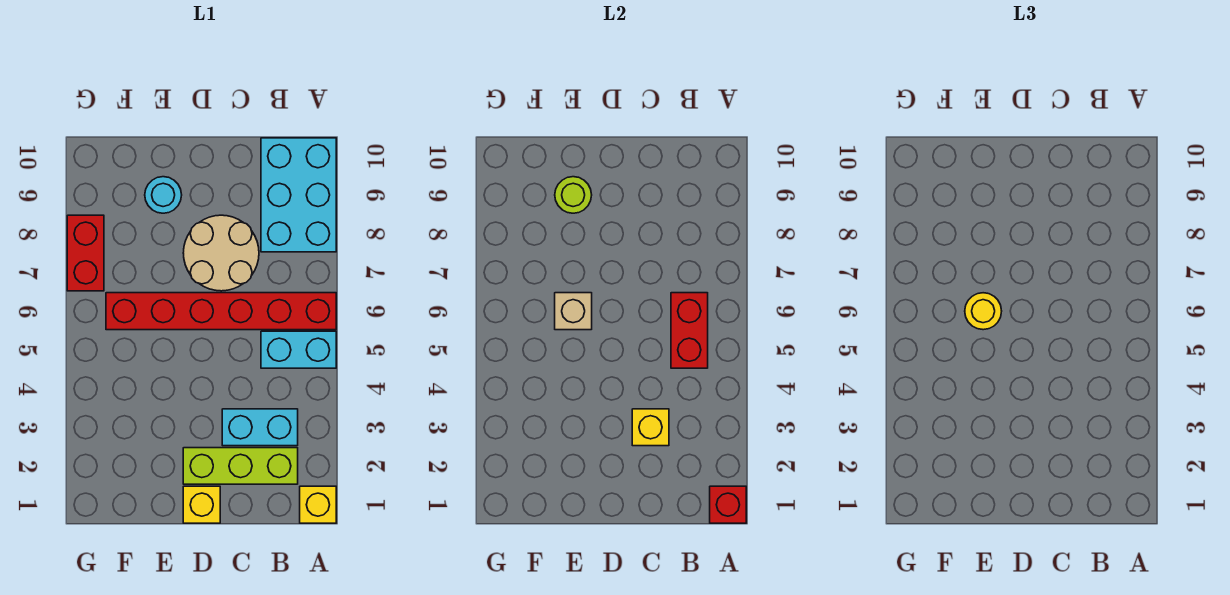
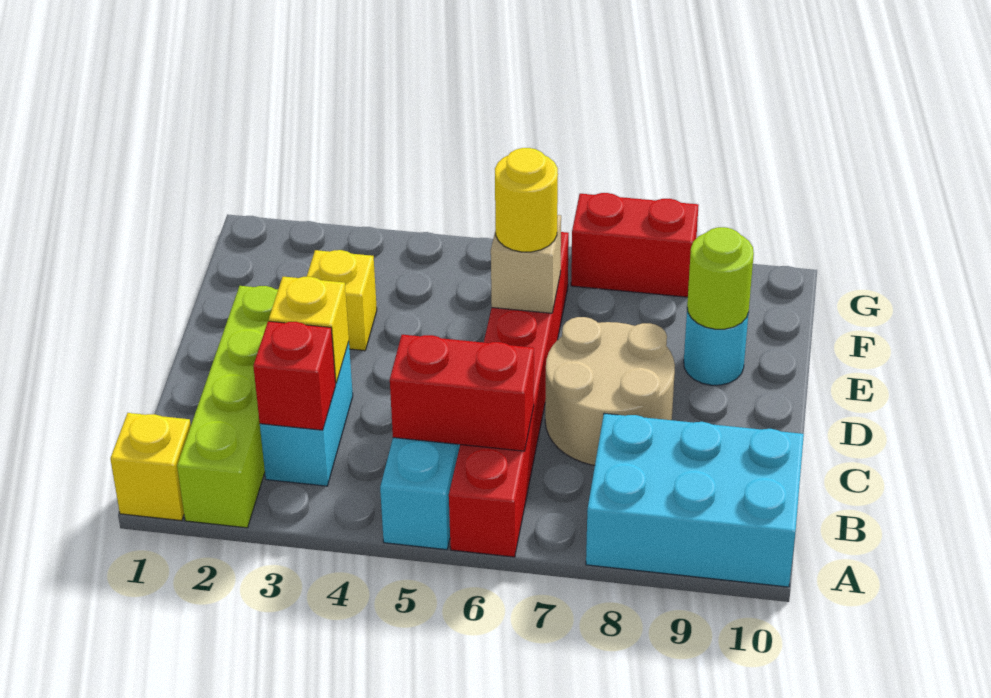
red brick A1 level 2 -> red brick B3 level 2
lime brick B2:D2 level 1 -> lime brick A2:D2 level 1
yellow brick D1 level 1 -> yellow brick E3 level 1

